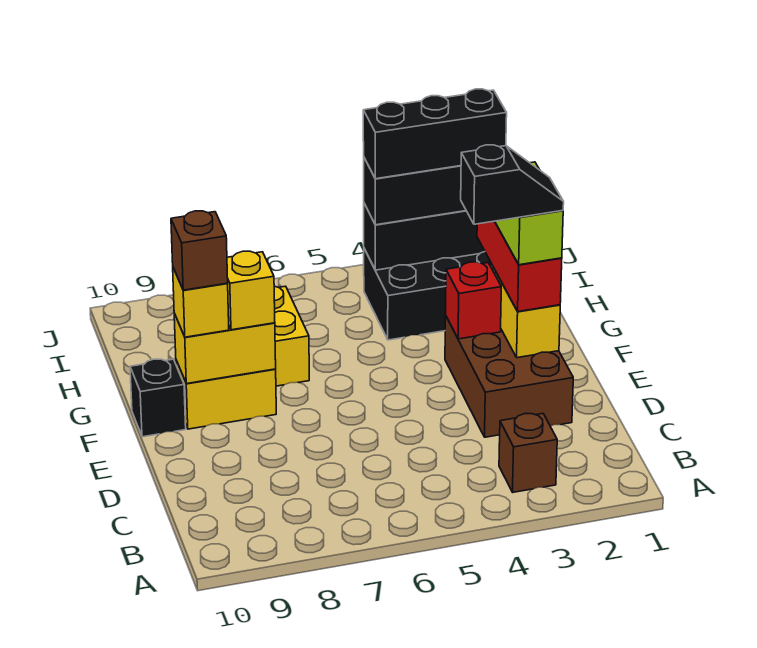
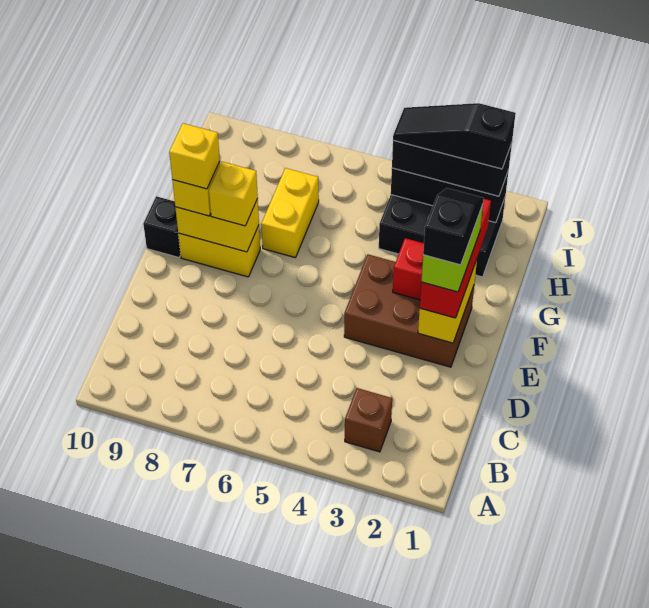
brown brick D2:F3 level 1 -> brown brick E2:F4 level 1
black slope E2:E3 level 5 top 3 -> black slope E2:F2 level 5 top E
brown brick F9 level 4 -> yellow brick F9 level 4
black brick I2:I4 level 4 -> black slope I2:I4 level 4 top 2

